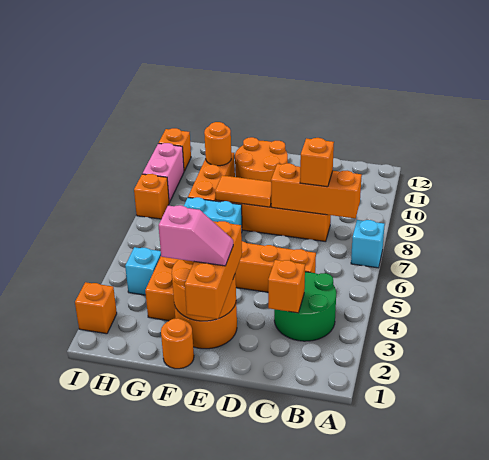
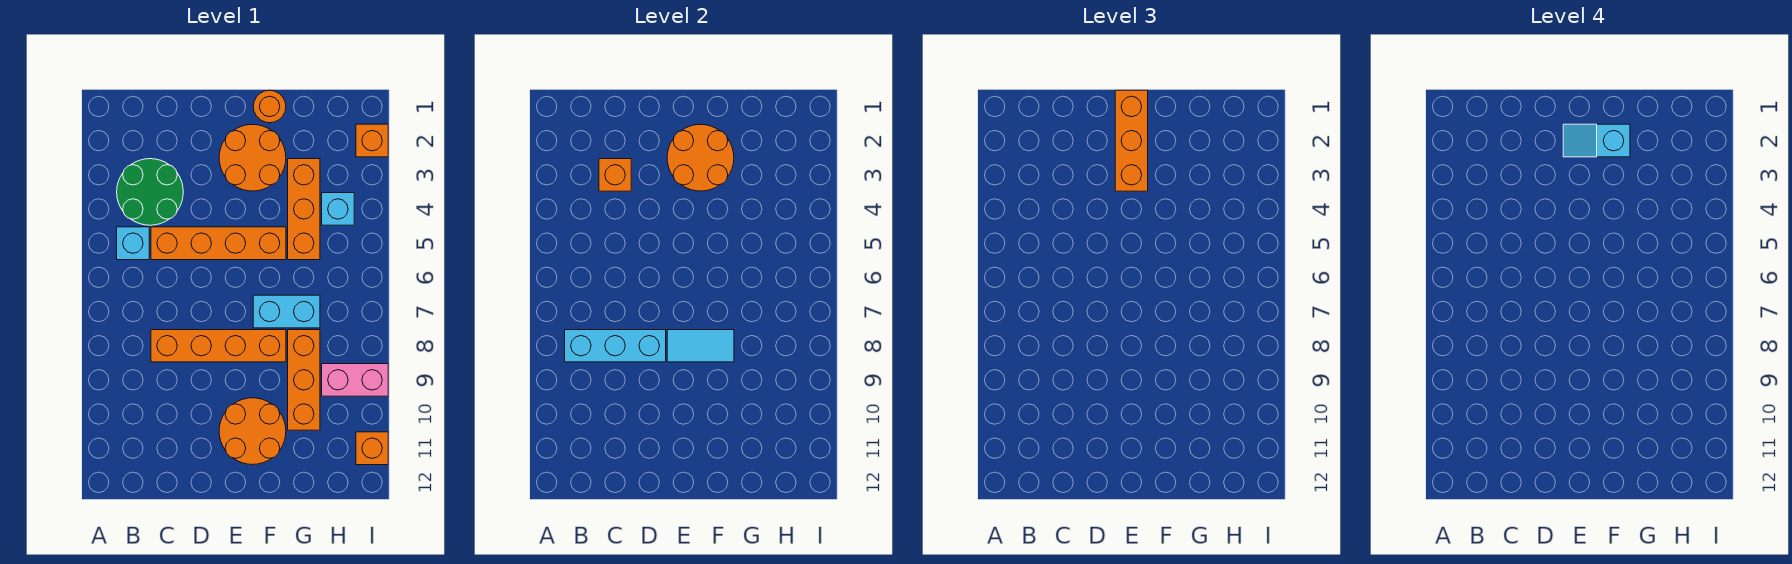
cyan brick A7 level 1 -> cyan brick B5 level 1
orange brick B8:D8 level 2 -> cyan brick B8:D8 level 2
orange brick C8 level 3 -> none
pink slope E2:F2 level 4 top F -> cyan slope E2:F2 level 4 top F
orange tile E8:F8 level 2 -> cyan tile E8:F8 level 2
orange round brick G10 level 2 -> none
orange brick I8 level 1 -> none
pink brick I9:I10 level 1 -> pink brick H9:I9 level 1

